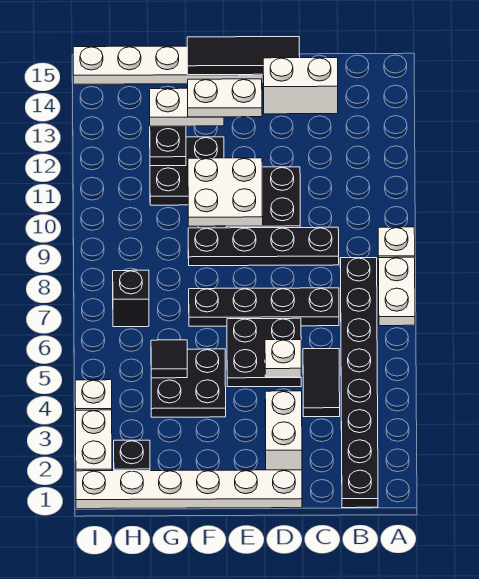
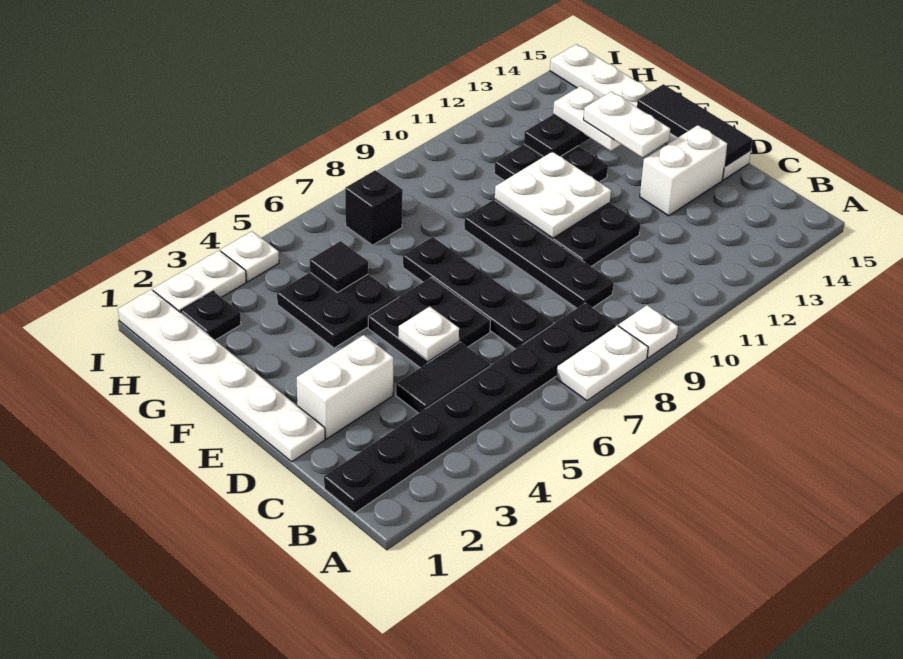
white brick C14:D14 level 1 -> white brick D13:D14 level 1

